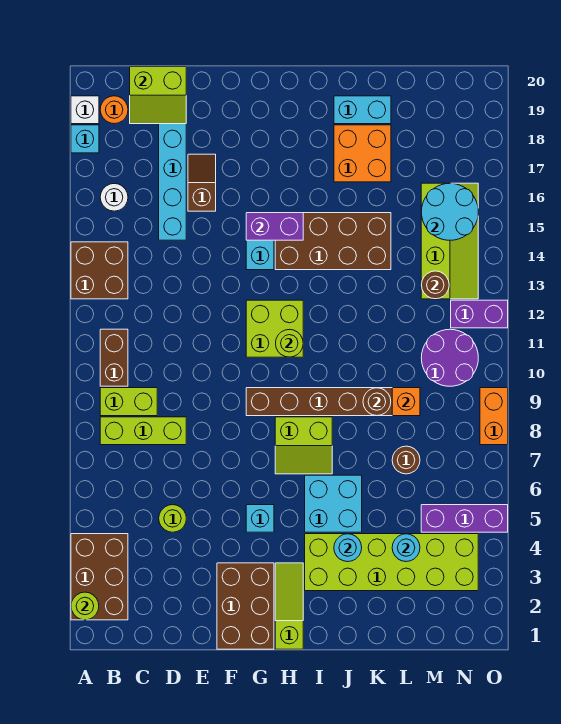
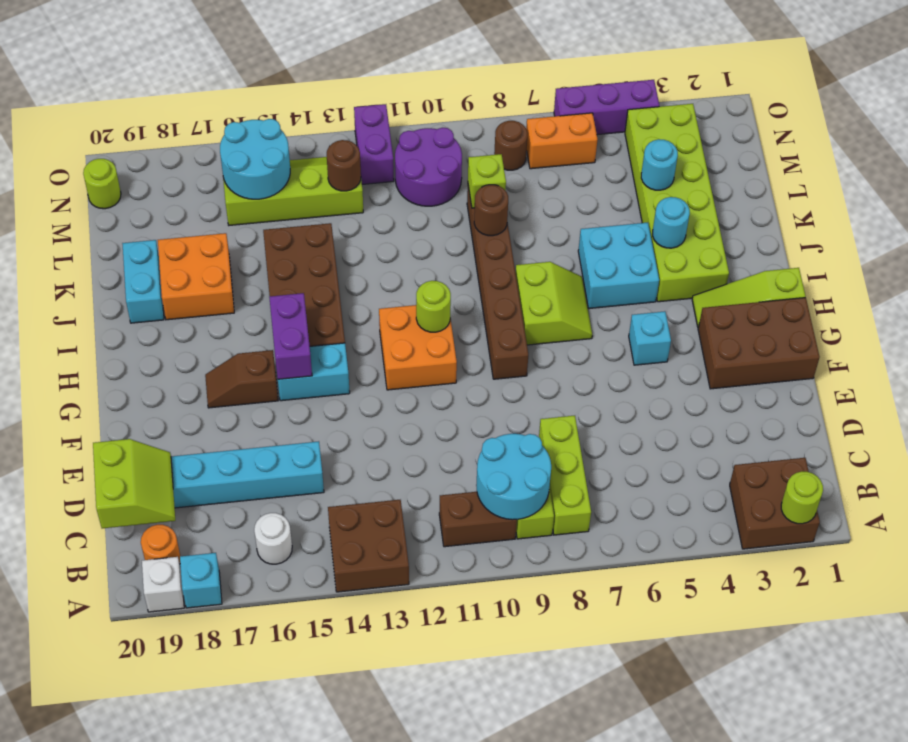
brown brick A2:B4 level 1 -> brown brick A2:B3 level 1
none -> cyan round brick B9:C10 level 2
lime round brick D5 level 1 -> lime round brick N20 level 1
brown slope E16:E17 level 1 top 16 -> brown slope G16:G17 level 1 top 16
lime brick G11:H12 level 1 -> orange brick G11:H12 level 1
brown round brick L7 level 1 -> brown round brick N8 level 1
orange brick L9 level 2 -> lime brick L9 level 2
purple brick M5:O5 level 1 -> purple brick O4:O6 level 1
orange brick O8:O9 level 1 -> orange brick N6:N7 level 1

